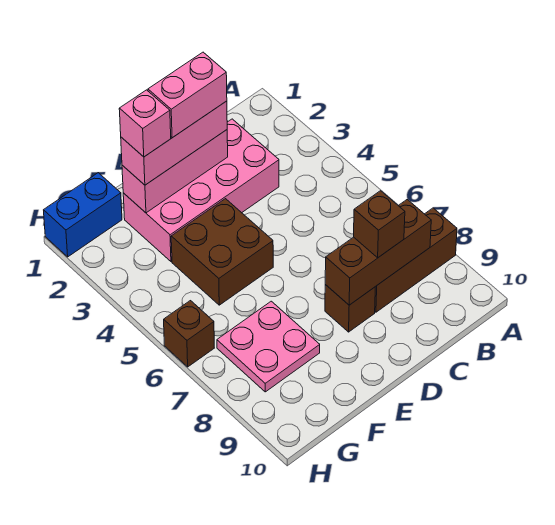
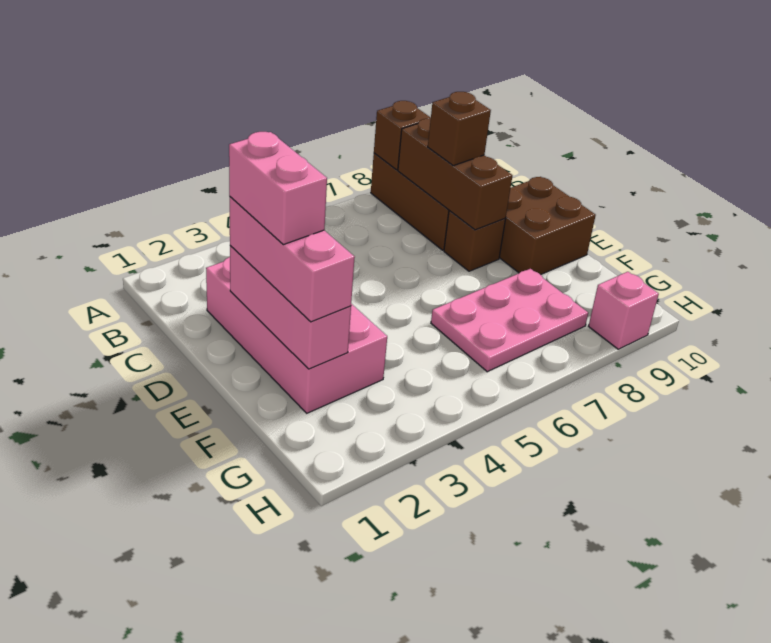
brown brick E4:F5 level 1 -> brown brick D9:E10 level 1
pink brick F2 level 4 -> pink brick H9 level 1
pink plate F7:G8 level 1 -> pink plate F6:G8 level 1
blue brick G1:H1 level 1 -> none
brown brick H6 level 1 -> brown brick A8 level 2

